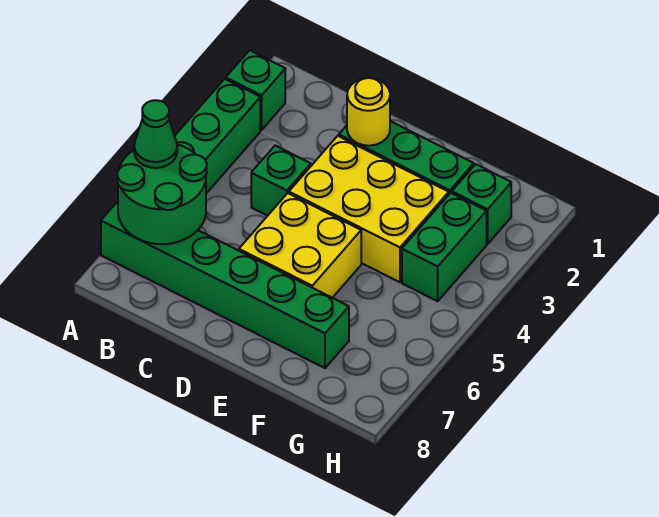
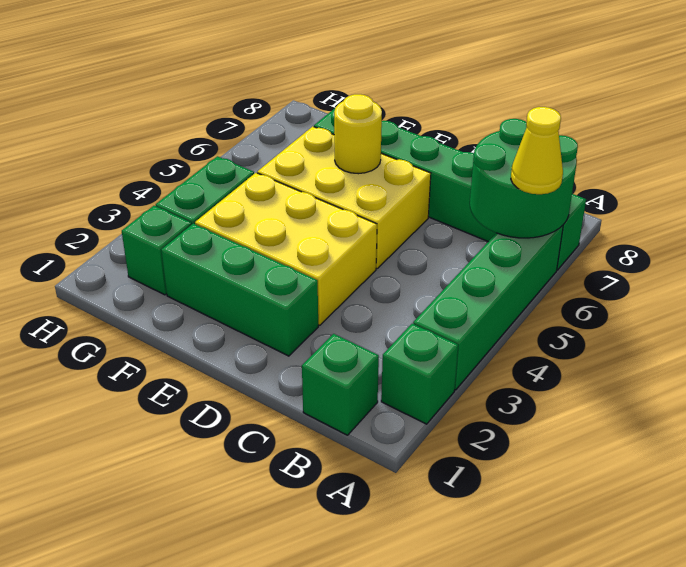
green cone A6 level 3 -> yellow cone A6 level 3
green brick C4 level 1 -> green brick B1 level 1
yellow round brick D2 level 2 -> yellow round brick E6 level 2
yellow brick D5:E6 level 1 -> yellow brick D5:F6 level 1

